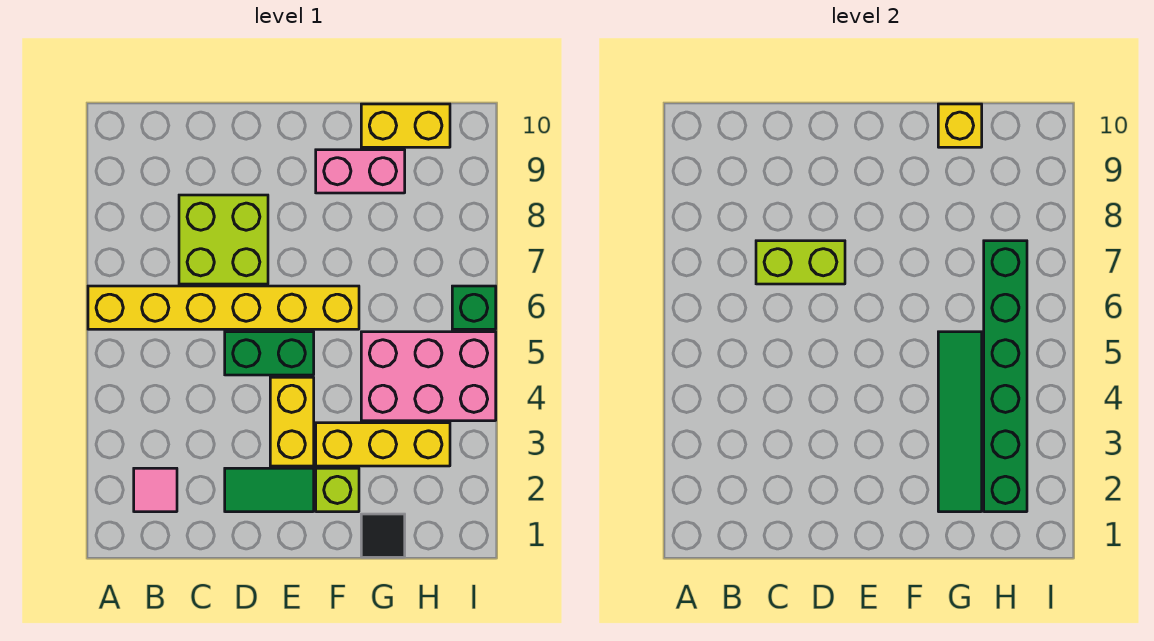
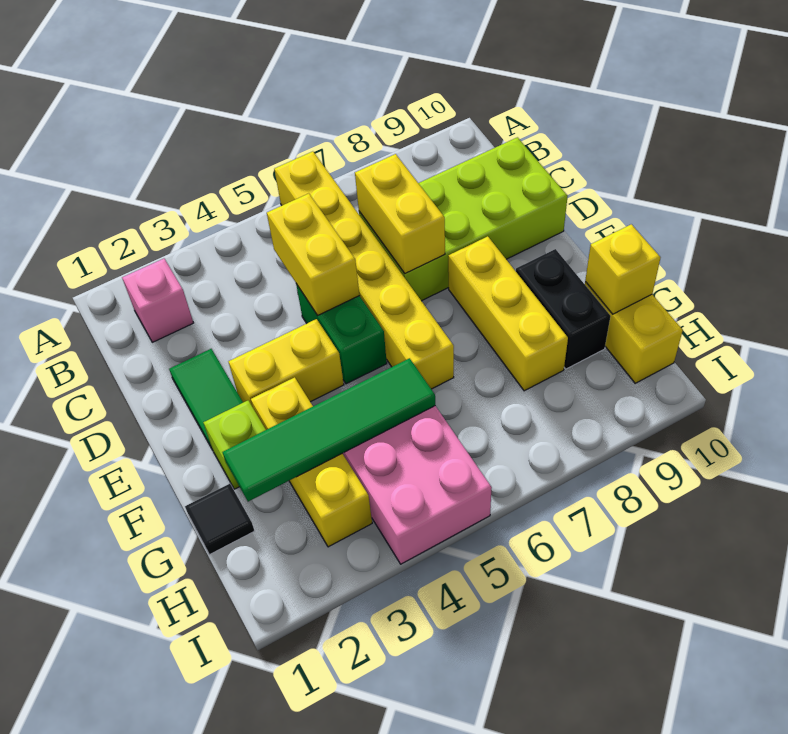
pink tile B2 level 1 -> pink brick B2 level 1
none -> yellow brick C5:D5 level 2
lime brick C7:D8 level 1 -> lime brick C7:D10 level 1
lime brick C7:D7 level 2 -> yellow brick C7:D7 level 2
none -> yellow brick E8:G8 level 1
pink brick F9:G9 level 1 -> black brick F9:G9 level 1
green brick H2:H7 level 2 -> none
green brick I6 level 1 -> none

